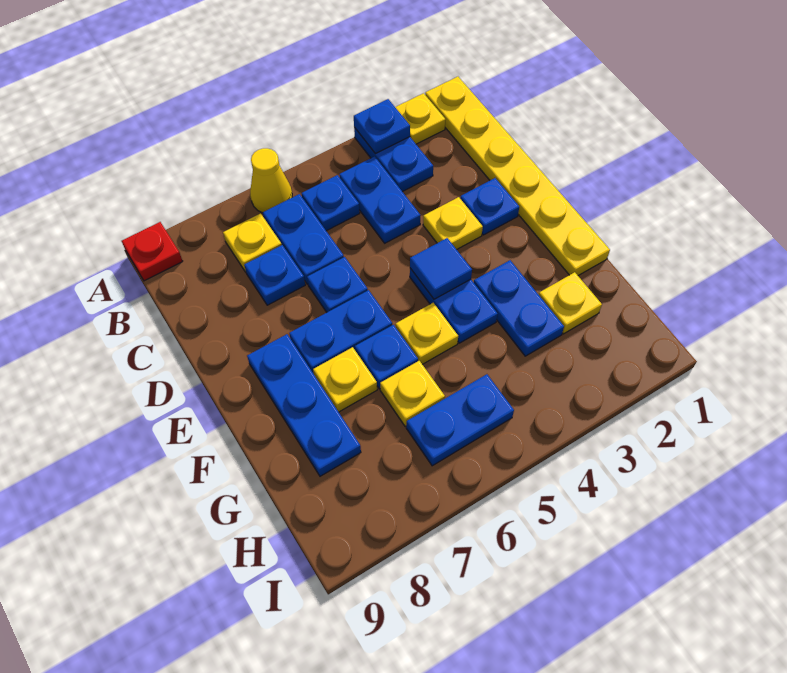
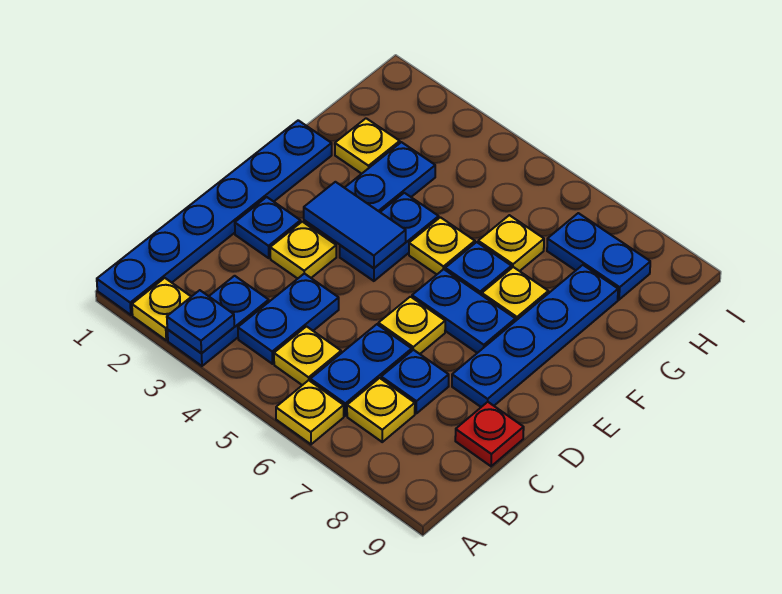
yellow plate A1:F1 level 1 -> blue plate A1:F1 level 1
yellow cone A6 level 1 -> yellow plate A6 level 1
red plate A9 level 1 -> red plate C9 level 1
blue plate B5 level 1 -> yellow plate B5 level 1
blue plate D6 level 1 -> yellow plate D6 level 1
blue tile E4 level 2 -> blue tile E3:E4 level 2
blue plate E8:G8 level 1 -> blue plate D8:G8 level 1
blue plate H5:H6 level 1 -> blue plate H7:H8 level 1

